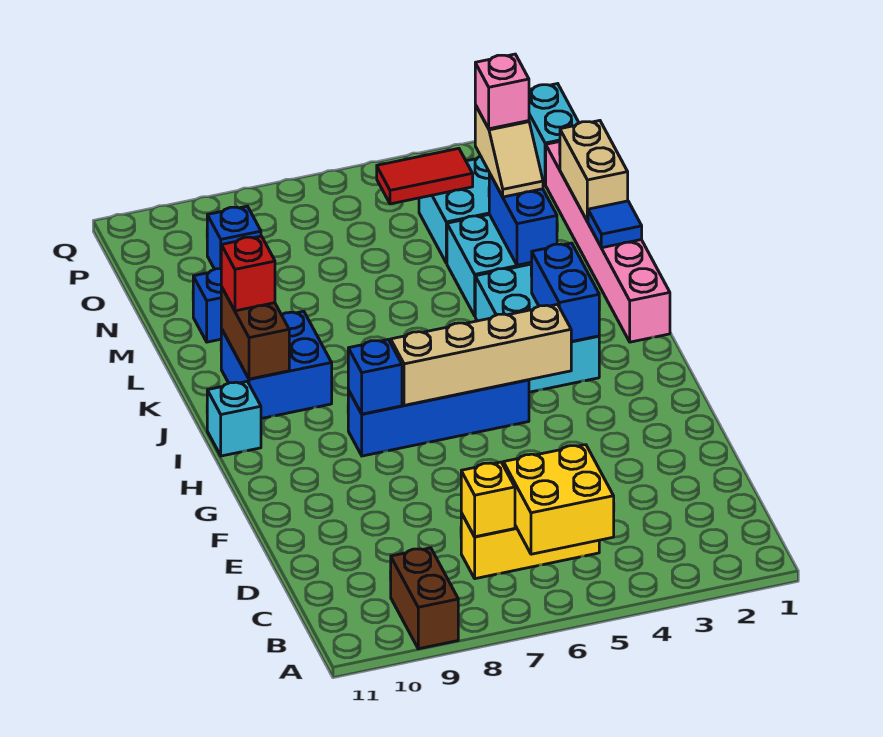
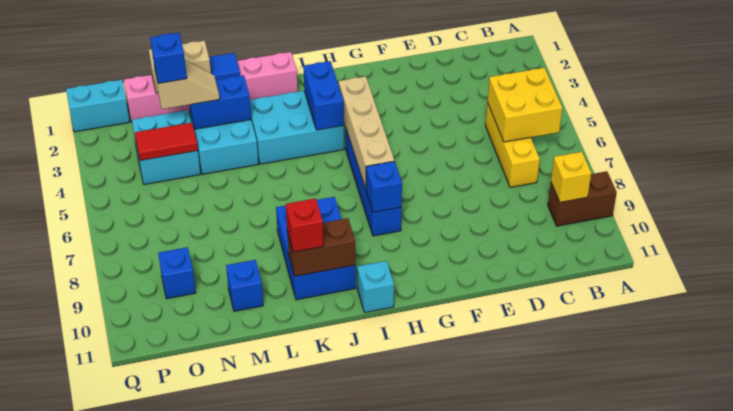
yellow brick C7 level 2 -> yellow brick B9 level 2
blue brick I3:J3 level 2 -> blue brick I3:I4 level 2
blue brick J9:K10 level 1 -> blue brick J8:K10 level 1
pink brick N3 level 4 -> blue brick N3 level 4
red tile O4:O5 level 2 -> red tile N4:O4 level 2

